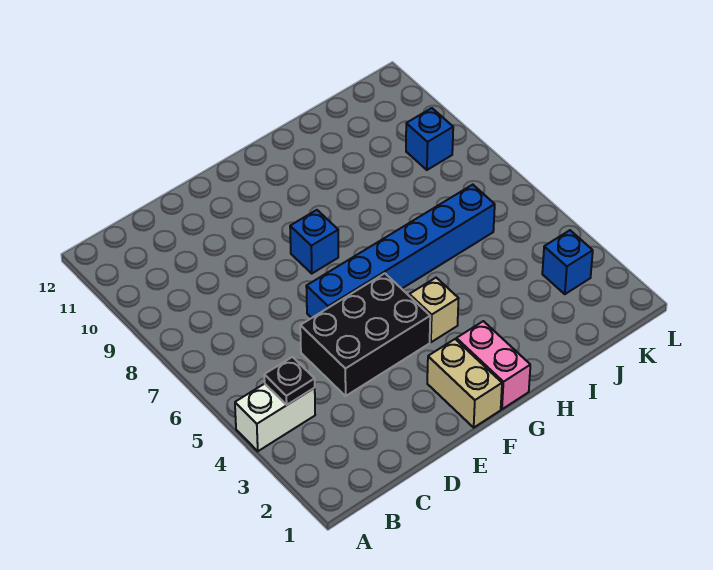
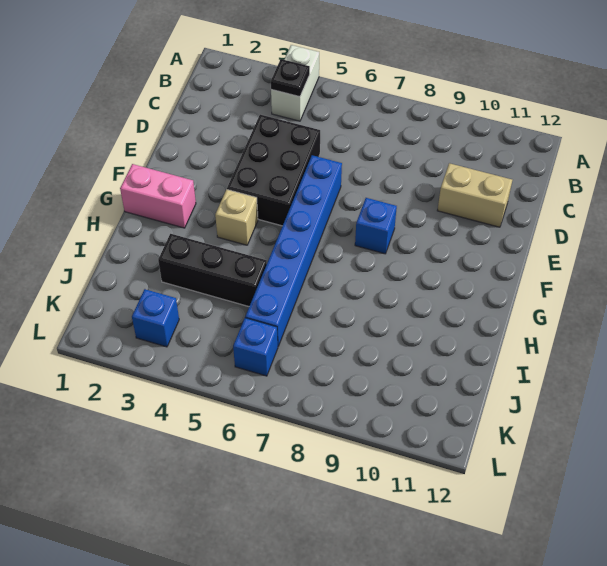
tan brick F1:F2 level 1 -> tan brick D10:D11 level 1
none -> black brick I3:I5 level 1
blue brick K9 level 1 -> blue brick K6 level 1

